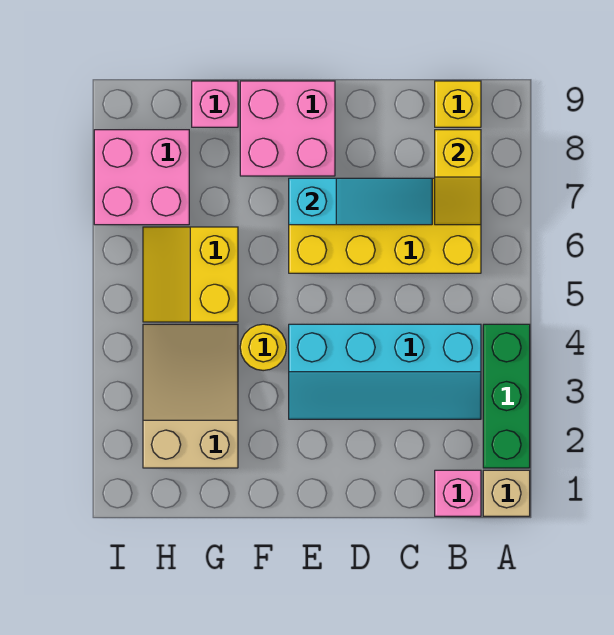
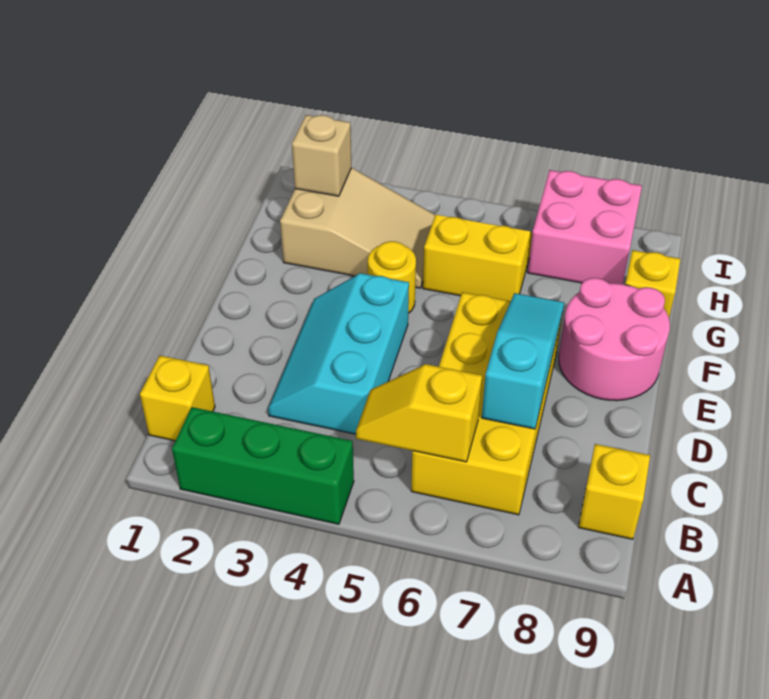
tan brick A1 level 1 -> tan brick H2 level 2
pink brick B1 level 1 -> yellow brick B1 level 1
cyan slope B3:E4 level 1 top 4 -> cyan slope C3:E4 level 1 top 4
yellow slope B7:B8 level 2 top 8 -> yellow slope B5:B6 level 2 top 6
cyan slope C7:E7 level 2 top E -> cyan slope C7:E7 level 2 top C
pink brick E8:F9 level 1 -> pink round brick E8:F9 level 1
pink brick G9 level 1 -> yellow brick G9 level 1

